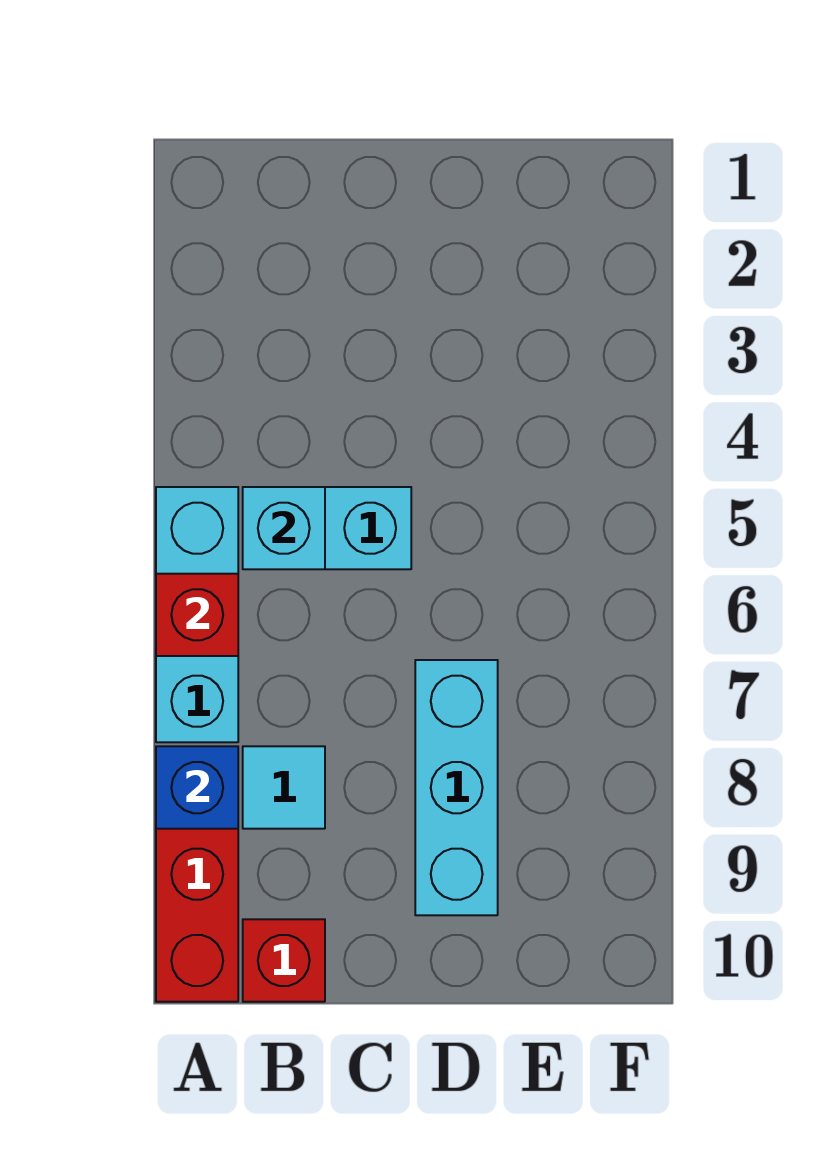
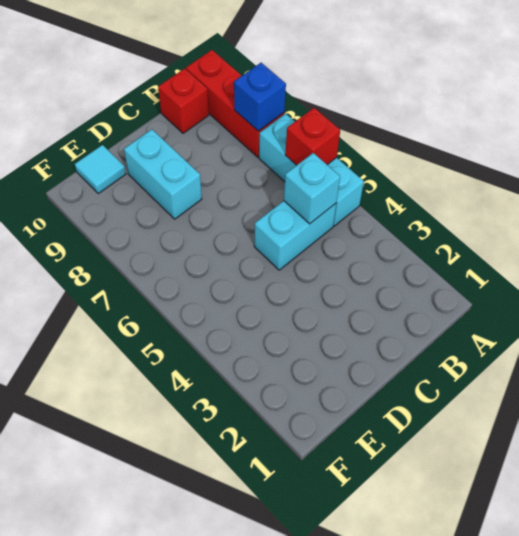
cyan tile B8 level 1 -> cyan tile E10 level 1
cyan brick D7:D9 level 1 -> cyan brick D8:D9 level 1

